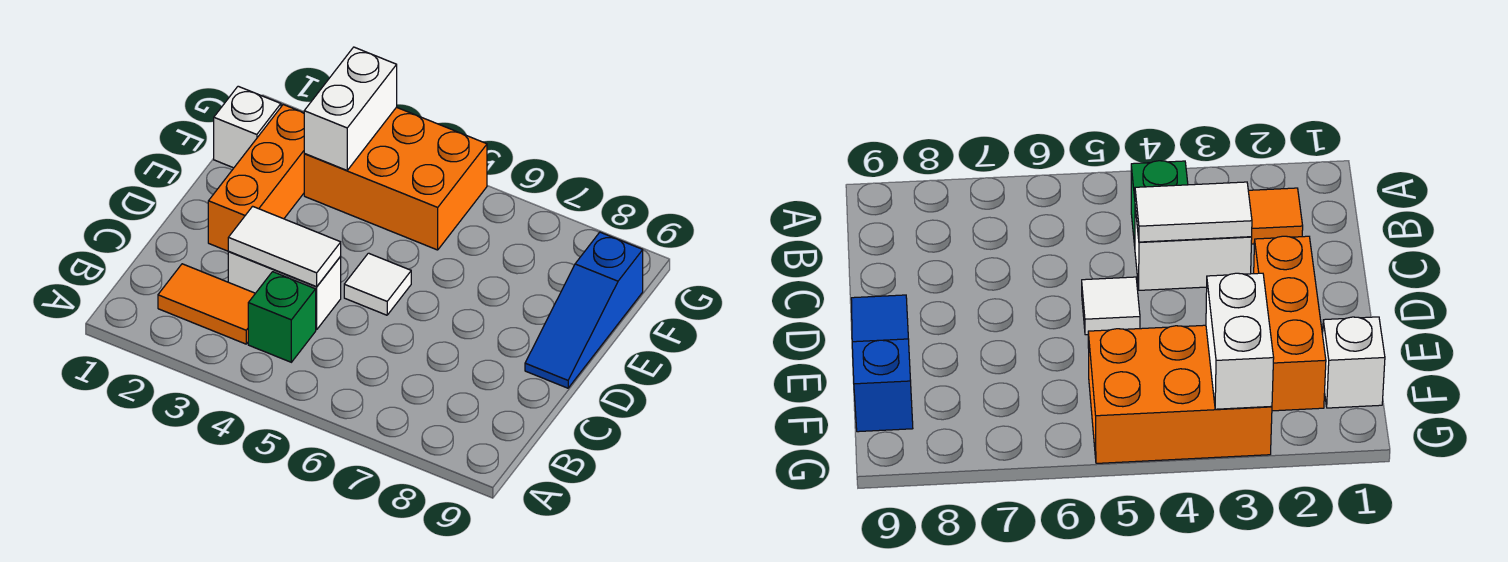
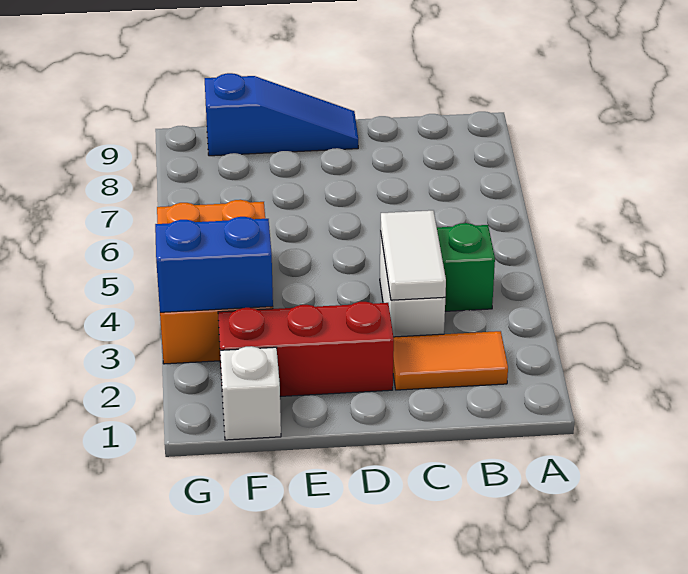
orange tile B2:B3 level 1 -> orange tile B2:C2 level 1
orange brick D2:F2 level 1 -> red brick D2:F2 level 1
white tile D5 level 1 -> none
white brick F3:G3 level 2 -> blue brick F3:G3 level 2

